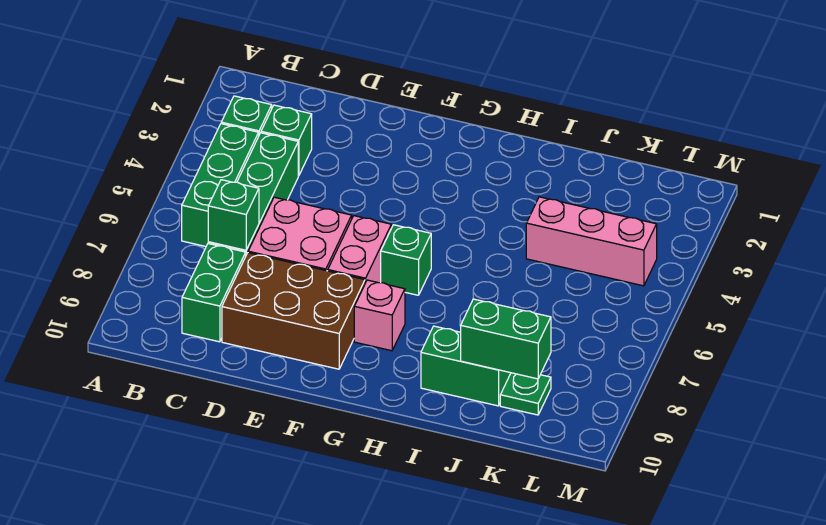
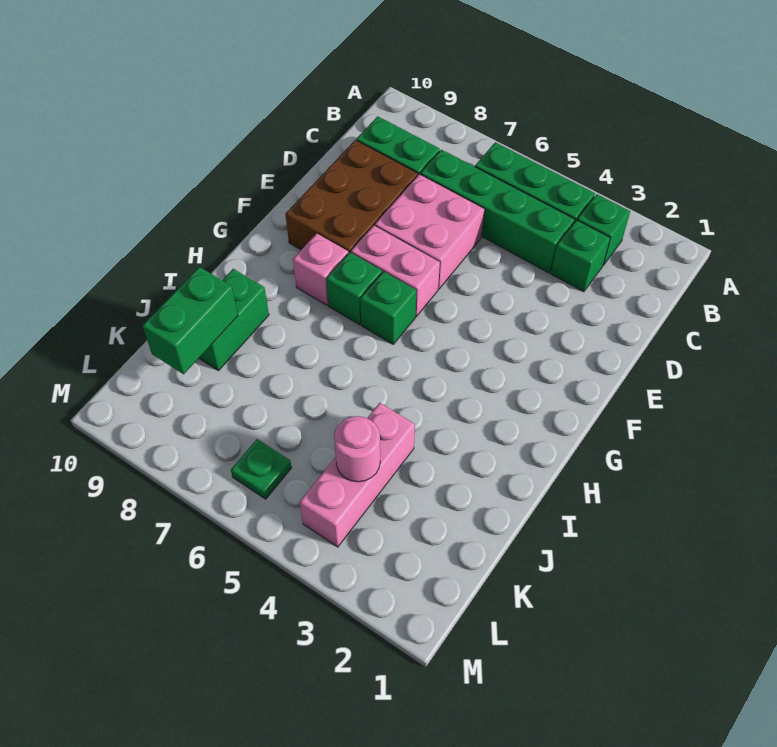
green brick C7 level 2 -> green brick G7 level 1
none -> pink round brick K4 level 2
green plate K9 level 1 -> green plate L6 level 1

